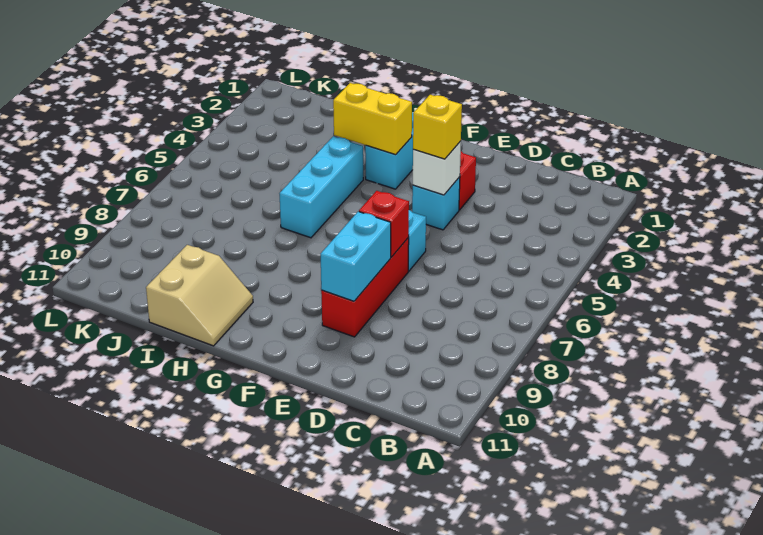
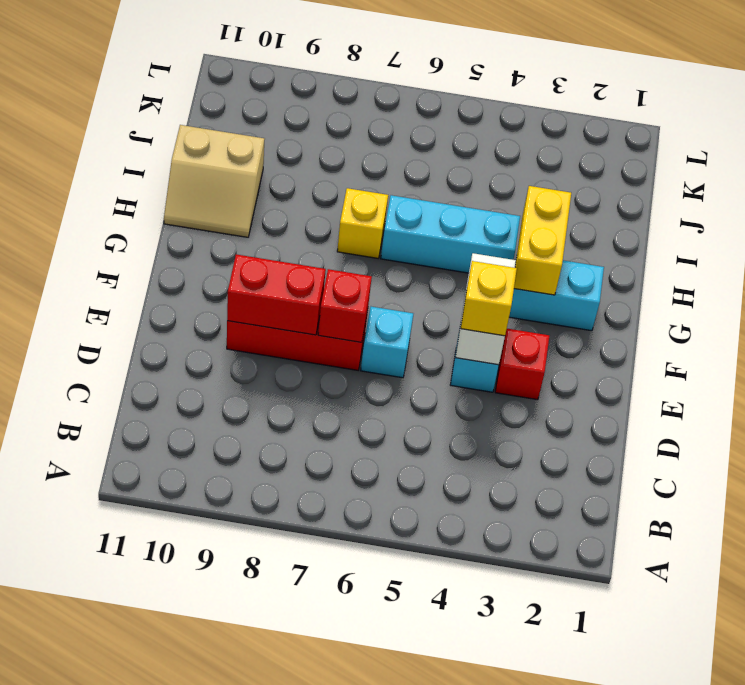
white brick E4 level 2 -> white brick E4:F4 level 2
cyan brick E8:E9 level 2 -> red brick E8:E9 level 2
none -> yellow brick H7 level 1

